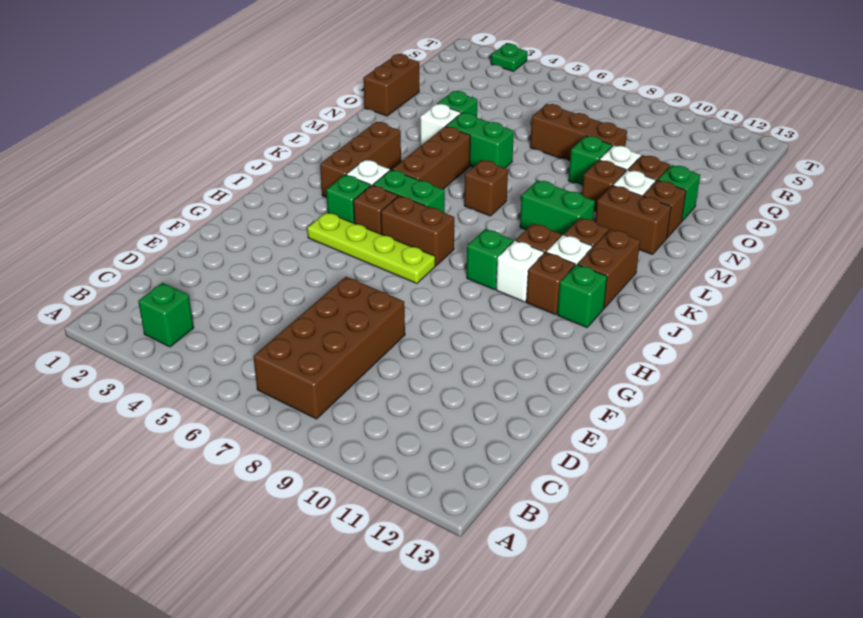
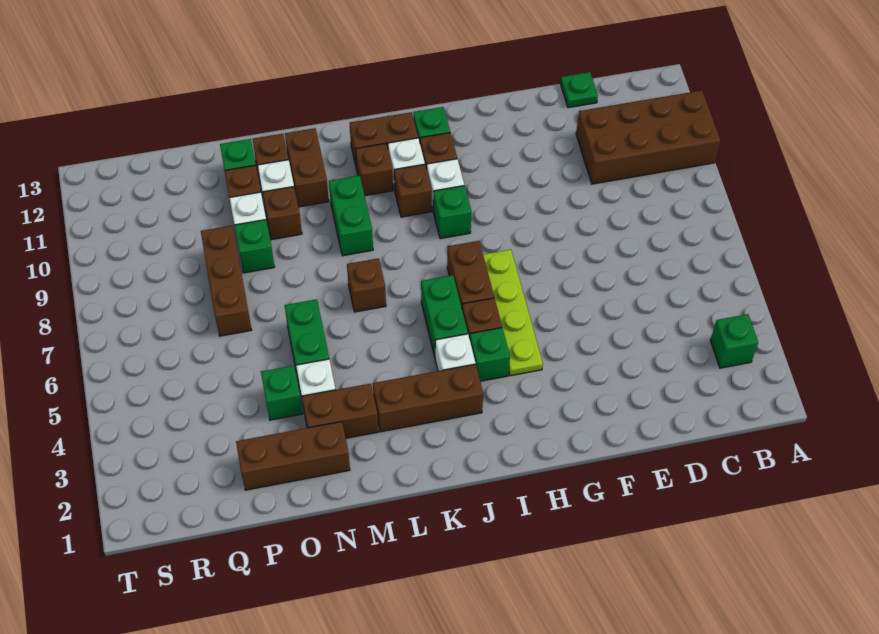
brown brick B7:E8 level 1 -> brown brick A10:D11 level 1
brown brick K5:M5 level 1 -> brown brick N2:P2 level 1
brown brick O1:P1 level 1 -> brown brick M3:N3 level 1
green plate T3 level 1 -> green plate D13 level 1

